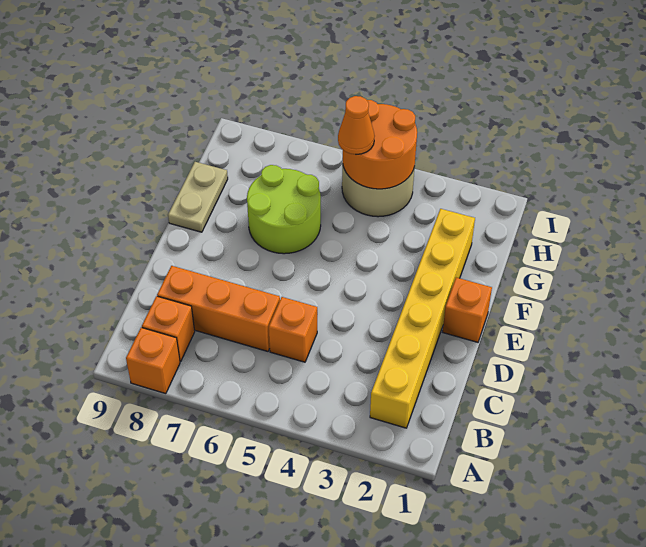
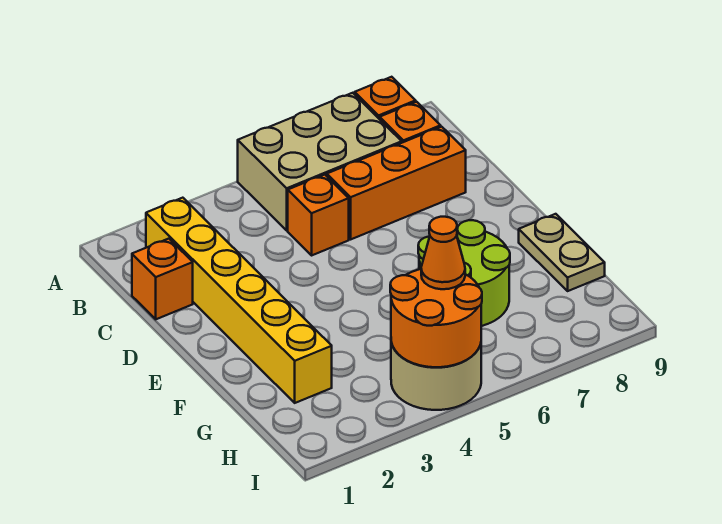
none -> tan brick A5:B7 level 1
orange brick E1 level 1 -> orange brick C1 level 1

